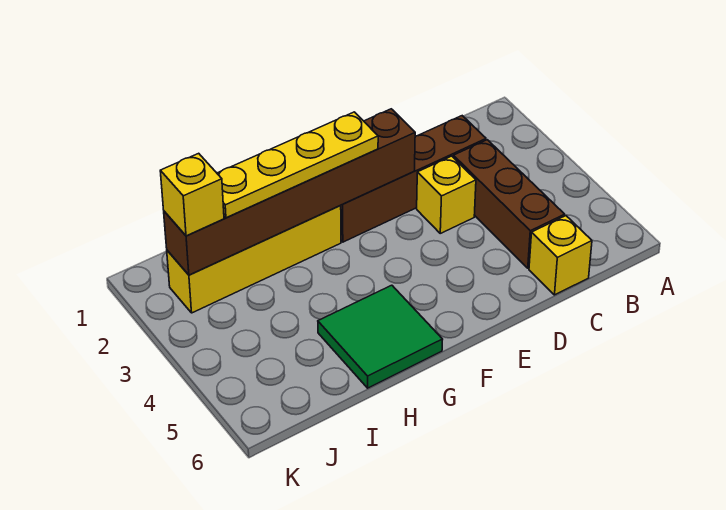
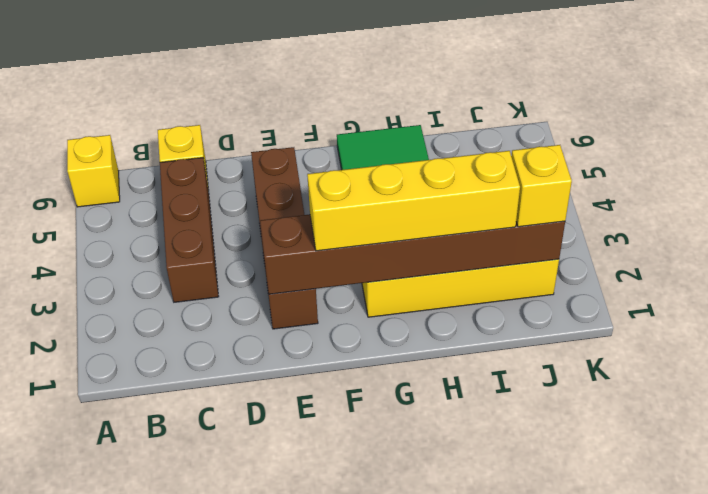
brown brick C2:F2 level 1 -> brown brick E2:E5 level 1
yellow brick D3 level 1 -> yellow brick A6 level 1
yellow plate F2:I2 level 3 -> yellow brick F2:I2 level 3

